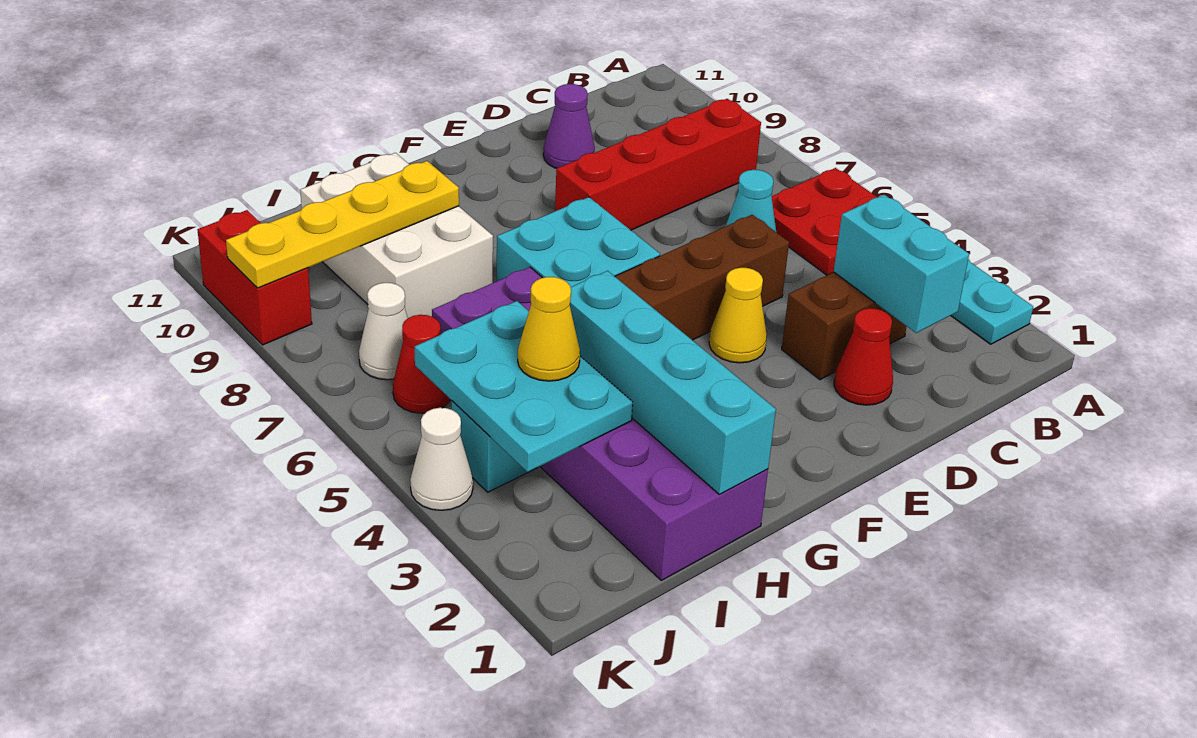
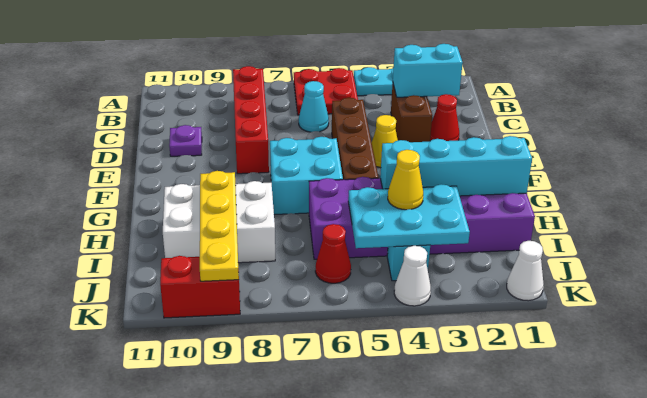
purple cone D10 level 1 -> purple plate D10 level 1
white cone J7 level 1 -> white cone K1 level 1

